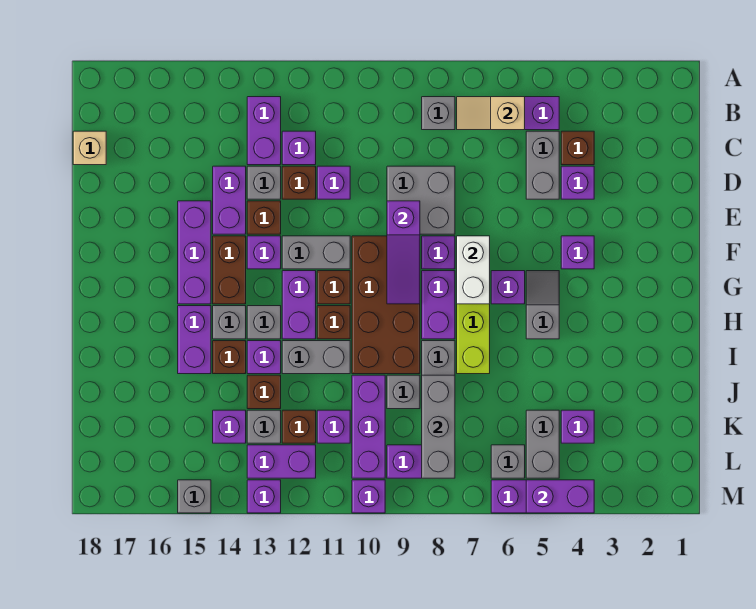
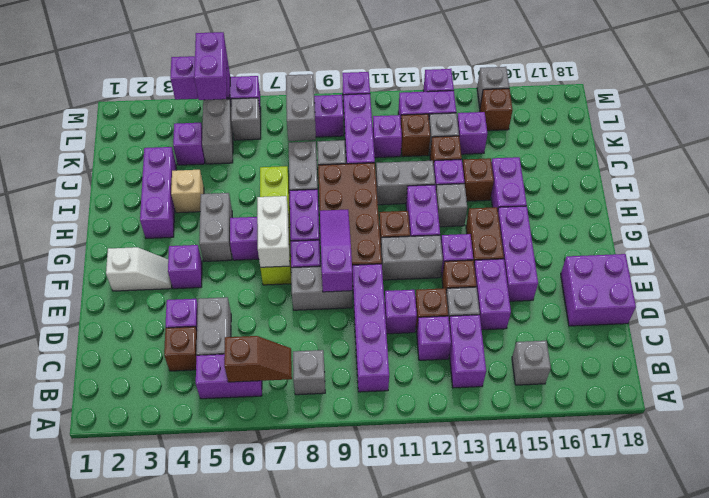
tan slope B6:B7 level 2 top 6 -> brown slope B6:B7 level 2 top 6
none -> purple brick B10:E10 level 1
tan brick C18 level 1 -> tan brick I4 level 1
grey brick D8:E9 level 1 -> grey brick E8:E9 level 1
none -> purple brick D17:E18 level 1
none -> white slope F2:F3 level 1 top 2
grey slope G5:H5 level 1 top H -> grey brick G5:H5 level 1
none -> purple brick H3:J3 level 1
brown brick H11 level 1 -> brown brick L15 level 1
grey brick H14 level 1 -> grey brick B15 level 1
grey brick J8:L8 level 2 -> grey brick K8:L8 level 2
none -> purple brick L5:M5 level 3

